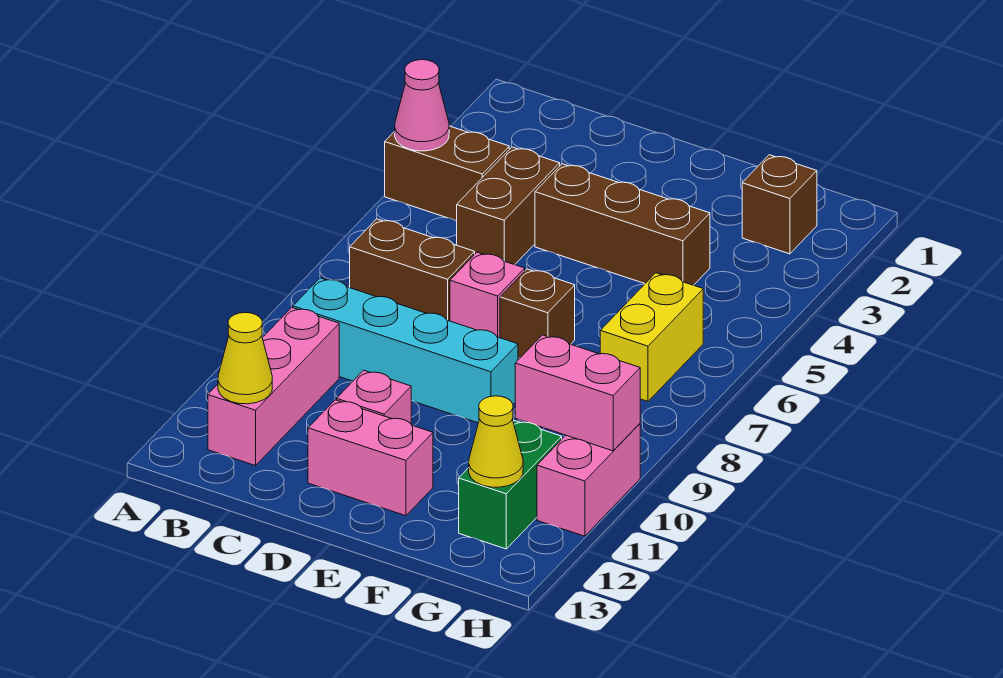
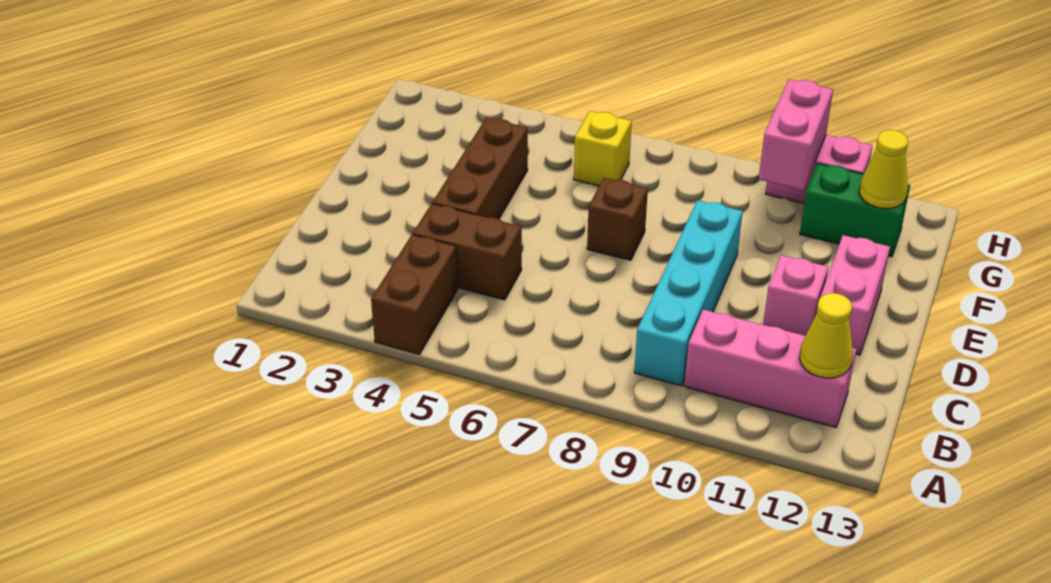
pink cone A4 level 2 -> none
brown brick B7:C7 level 1 -> none
pink brick D7 level 1 -> none
brown brick G2 level 1 -> none
yellow brick G6:G7 level 1 -> yellow brick G6 level 1

